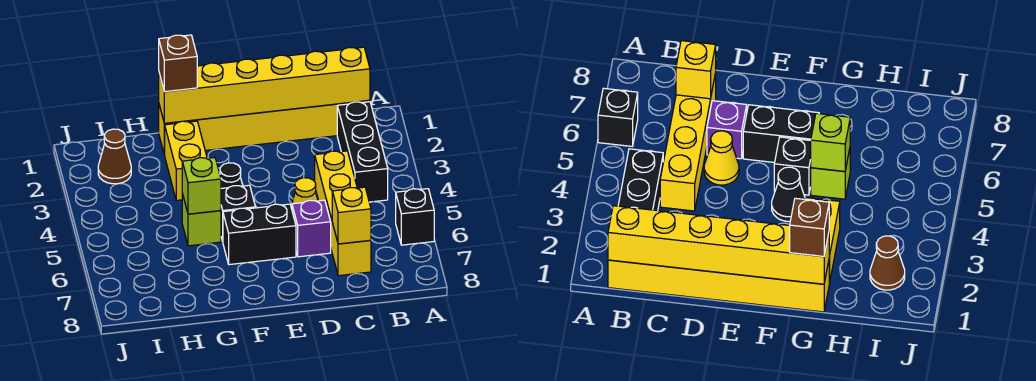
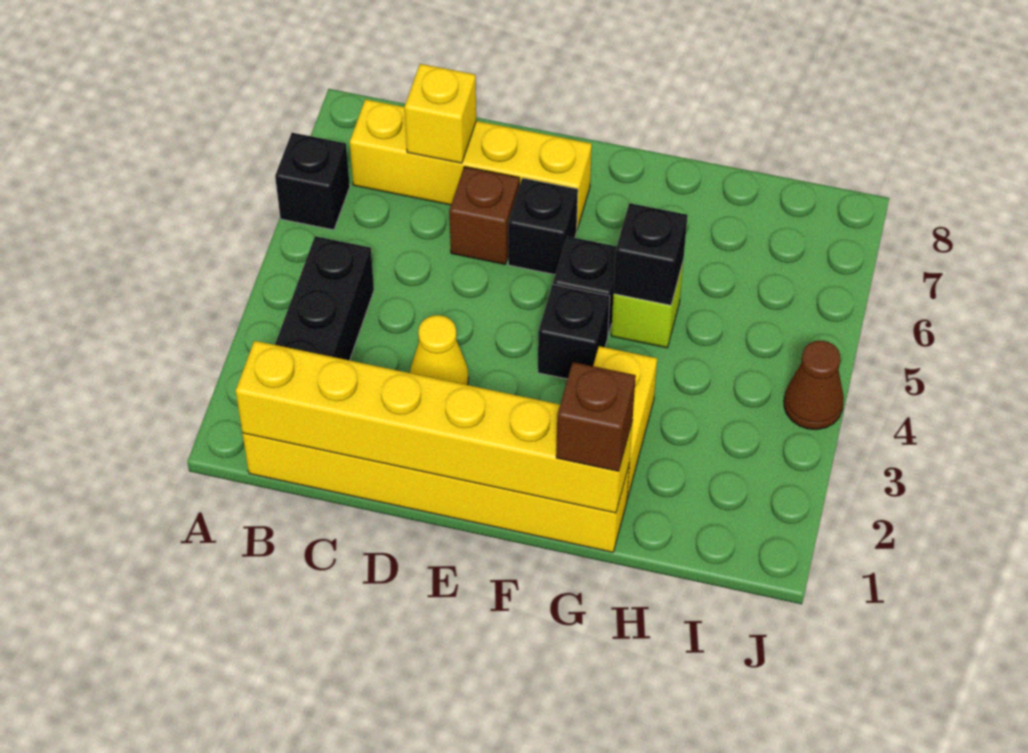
yellow brick C4:C7 level 1 -> yellow brick B7:E7 level 1
yellow cone D5 level 1 -> yellow cone D3 level 1
purple brick D6 level 1 -> brown brick D6 level 1
black brick E6:F6 level 1 -> black brick E6 level 1
black cone F4 level 1 -> black brick F4 level 1
lime brick G5 level 2 -> black brick G5 level 2
brown cone I2 level 1 -> brown cone J4 level 1

